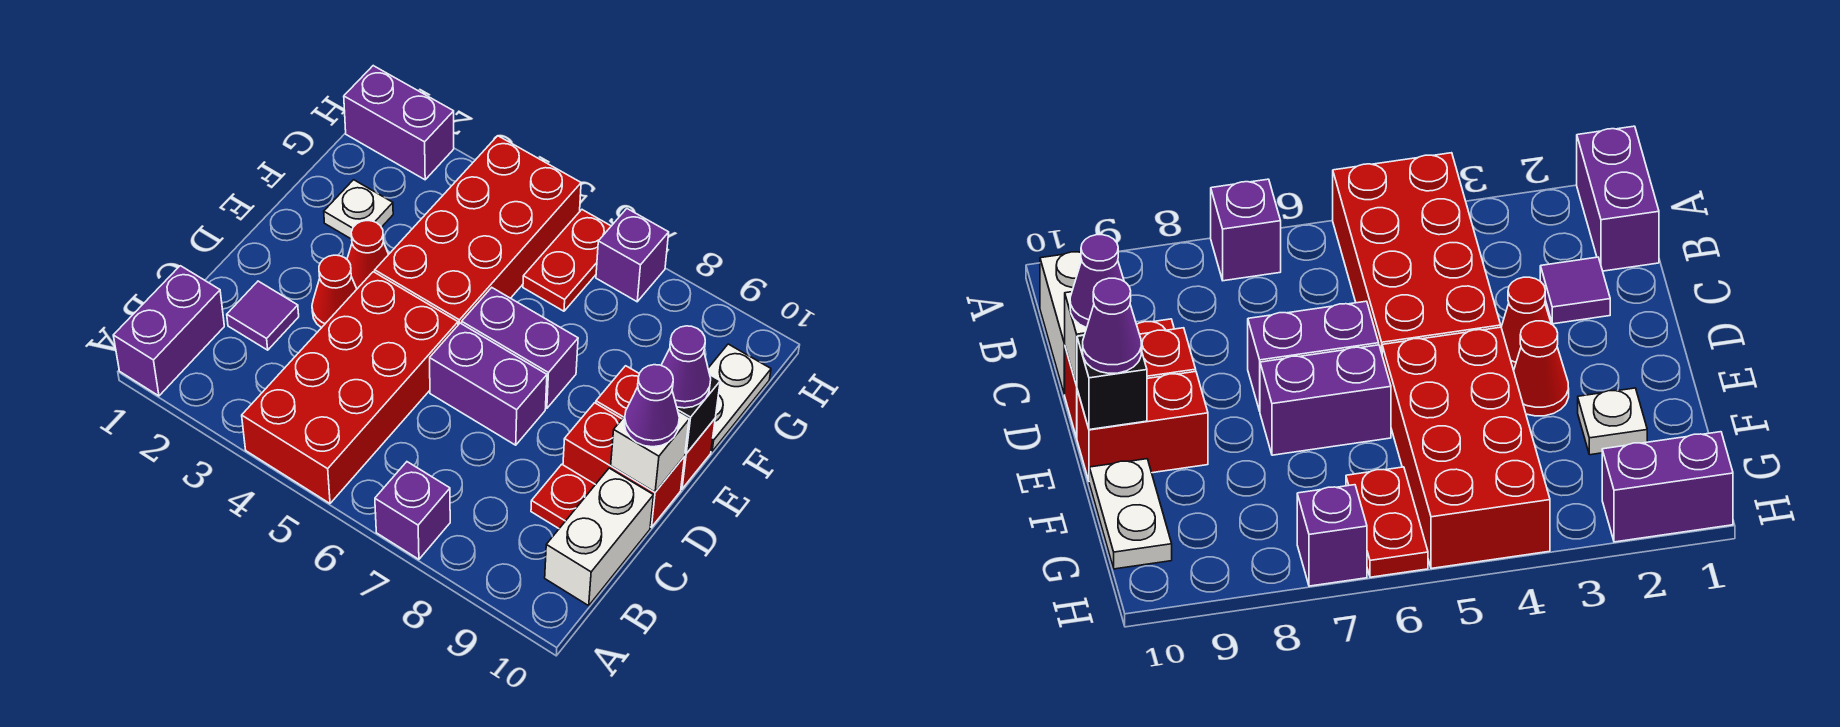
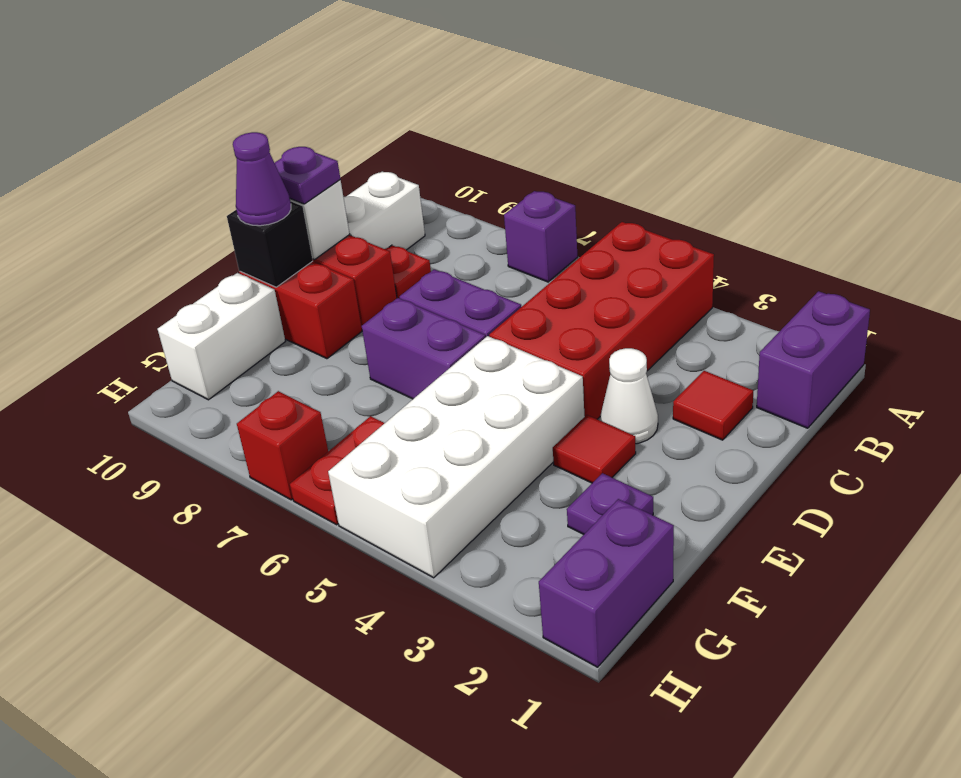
purple tile C2 level 1 -> red tile C2 level 1
red cone D3 level 1 -> white cone D3 level 1
purple cone D10 level 3 -> purple plate D10 level 3
red cone E3 level 1 -> red tile E3 level 1
red brick E4:H5 level 1 -> white brick E4:H5 level 1
white plate F2 level 1 -> purple plate F2 level 1
white plate F10:G10 level 1 -> white brick F10:G10 level 1
purple brick H1:H2 level 1 -> purple brick G1:H1 level 1
purple brick H7 level 1 -> red brick H7 level 1

